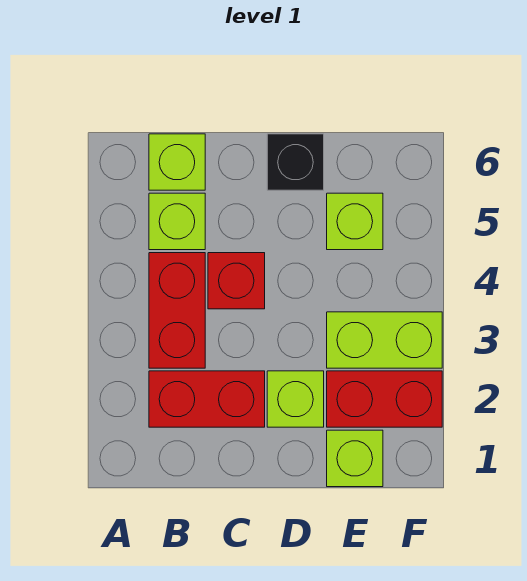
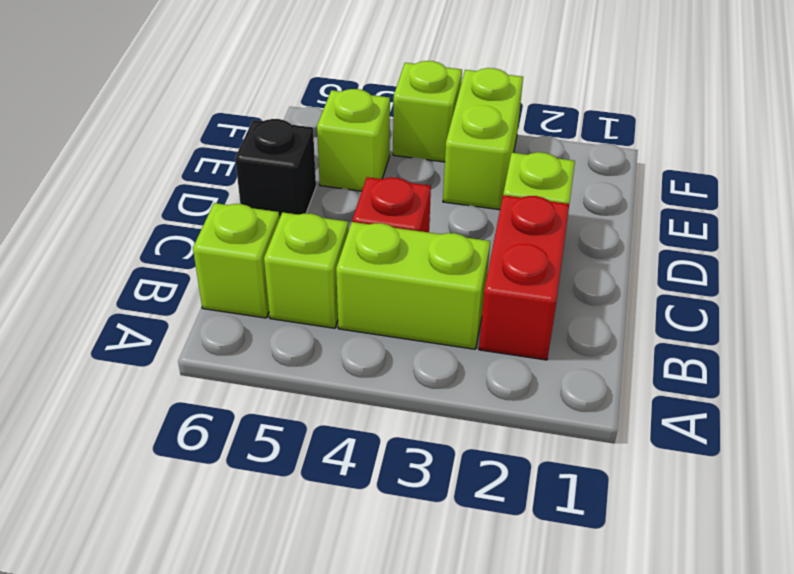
red brick B3:B4 level 1 -> lime brick B3:B4 level 1
lime brick E1 level 1 -> lime brick F4 level 1
red brick E2:F2 level 1 -> none

